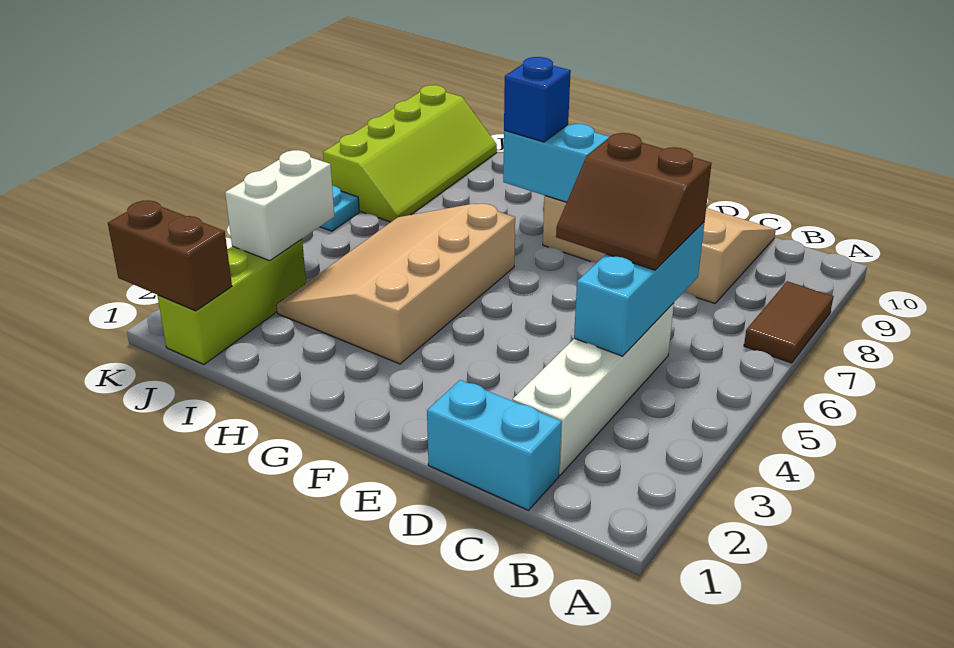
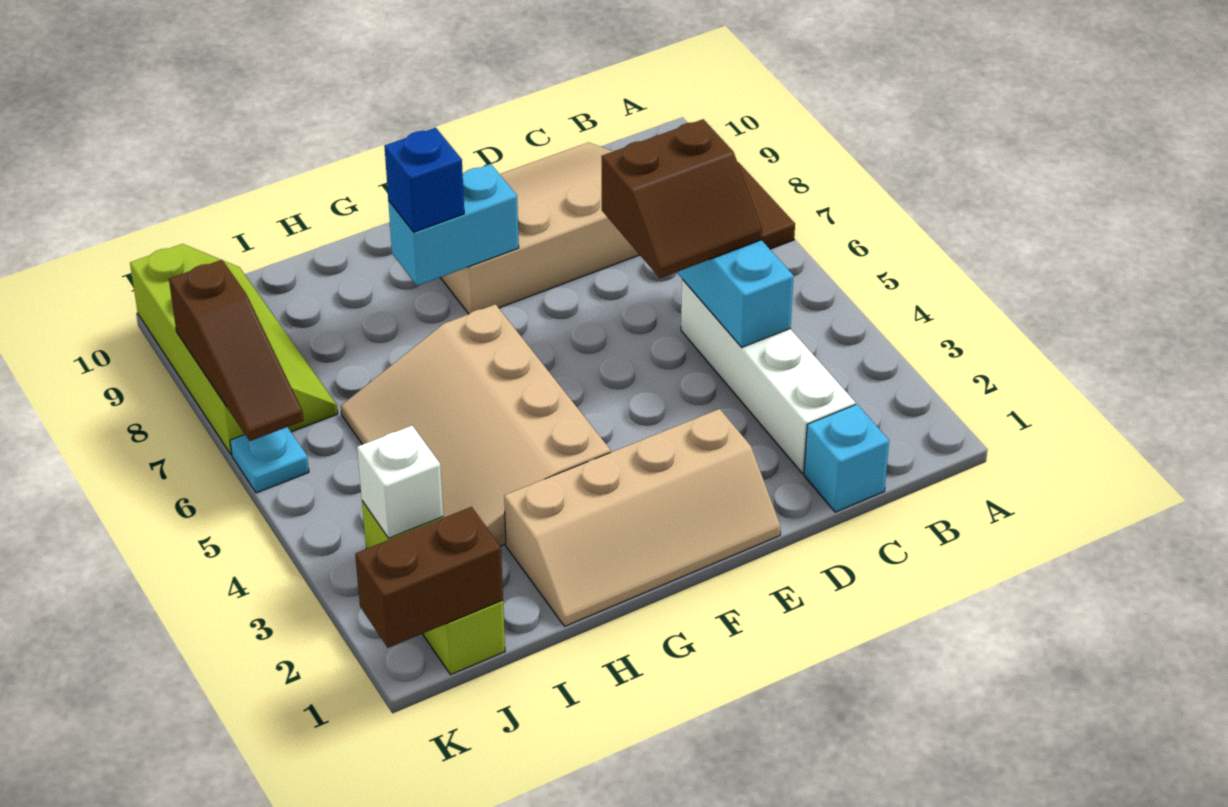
cyan brick C1:D1 level 1 -> cyan brick C1 level 1
none -> tan slope E1:H2 level 1 top 2
white brick J3:J4 level 2 -> white brick J3 level 2
none -> brown slope K6:K8 level 2 top 8

